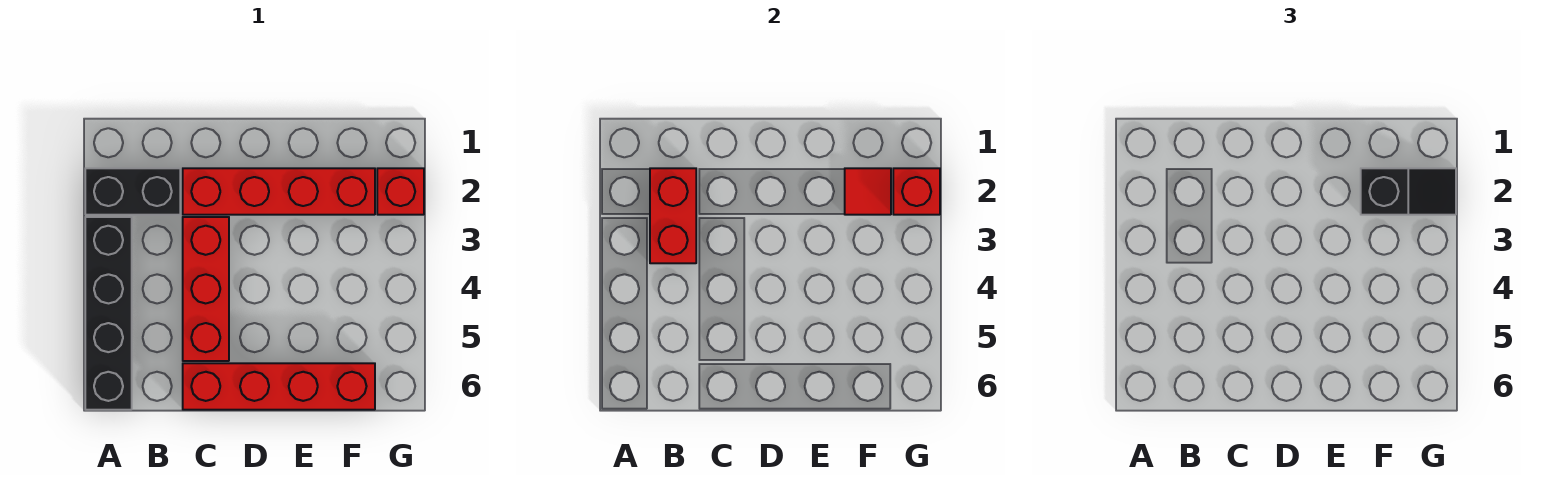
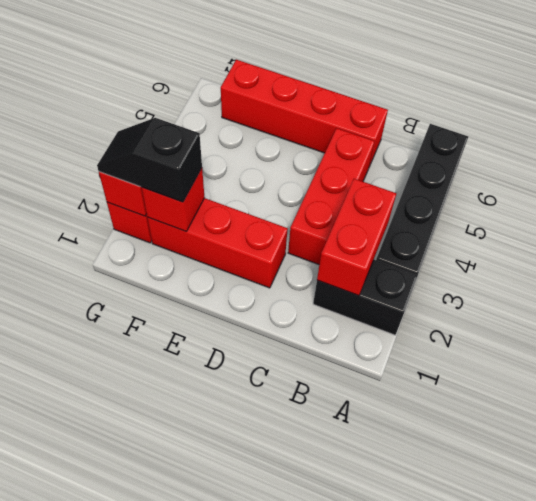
red brick C2:F2 level 1 -> red brick D2:F2 level 1
red tile F2 level 2 -> red brick F2 level 2

